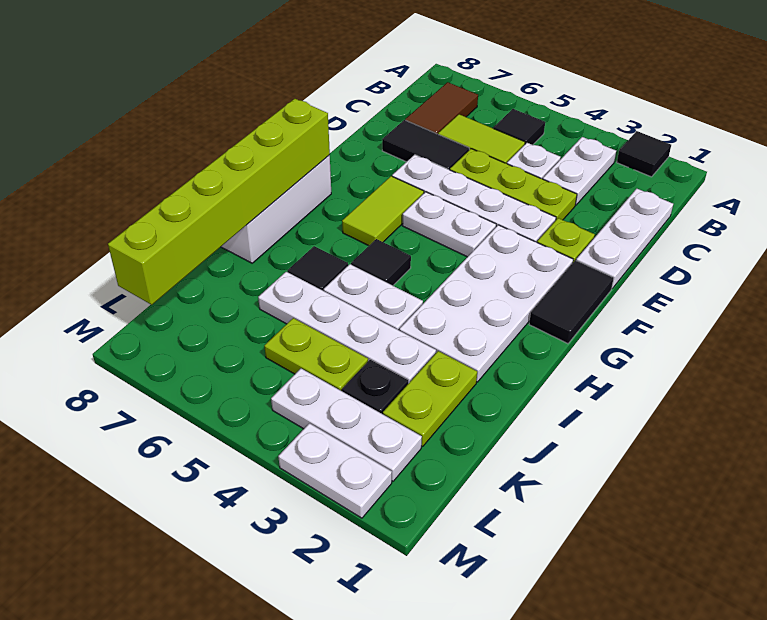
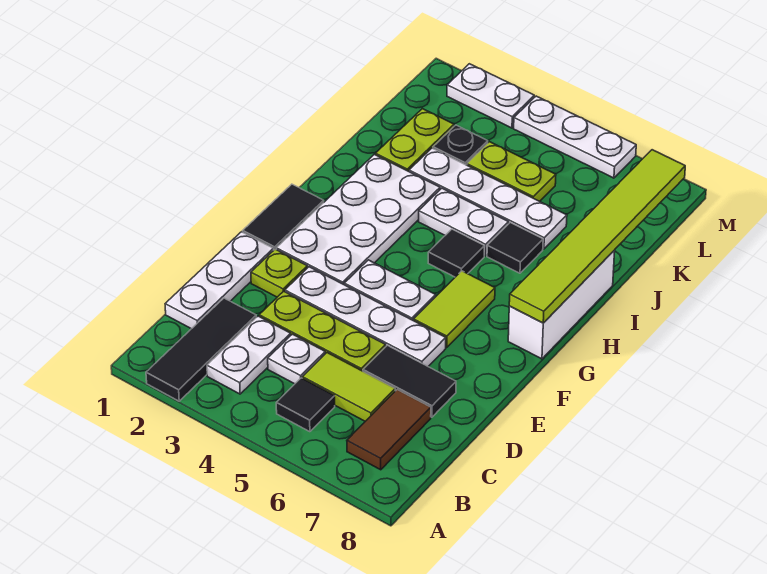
black tile A2 level 1 -> black tile A2:C2 level 1
lime brick G8:L8 level 2 -> lime tile G8:L8 level 2
white plate L2:L4 level 1 -> white plate M4:M6 level 1

